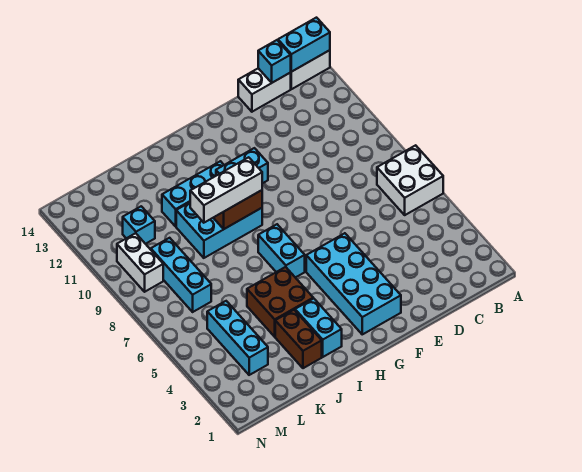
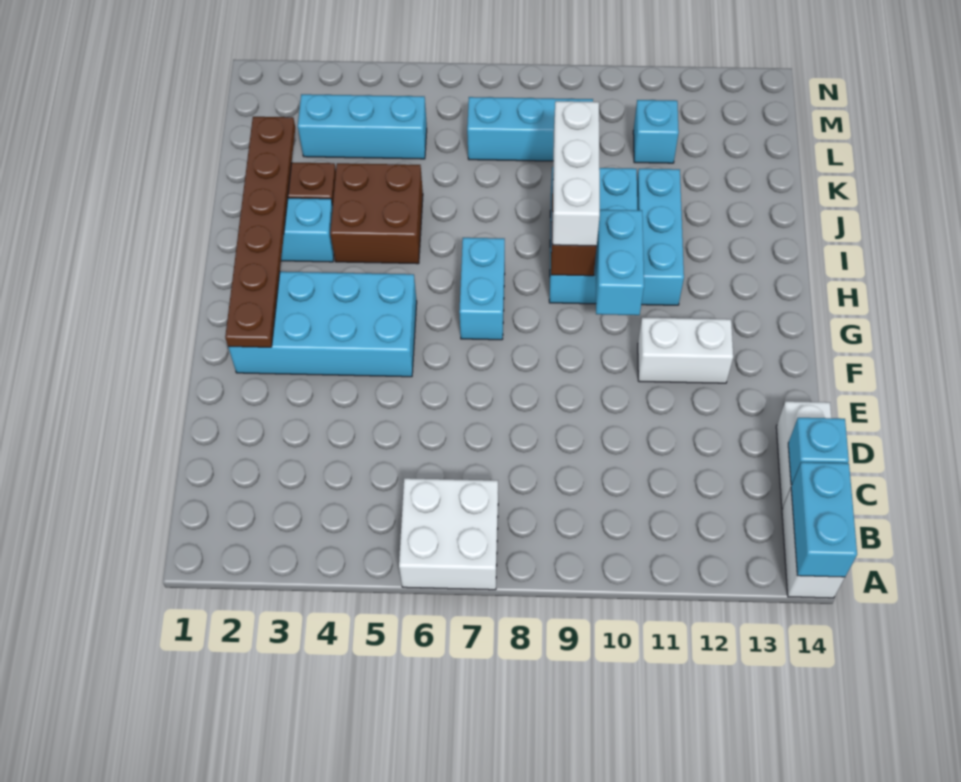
none -> brown plate F2:K2 level 2
cyan brick H6:H7 level 1 -> cyan brick G7:H7 level 1
white brick M9:M10 level 1 -> white brick F11:F12 level 1

